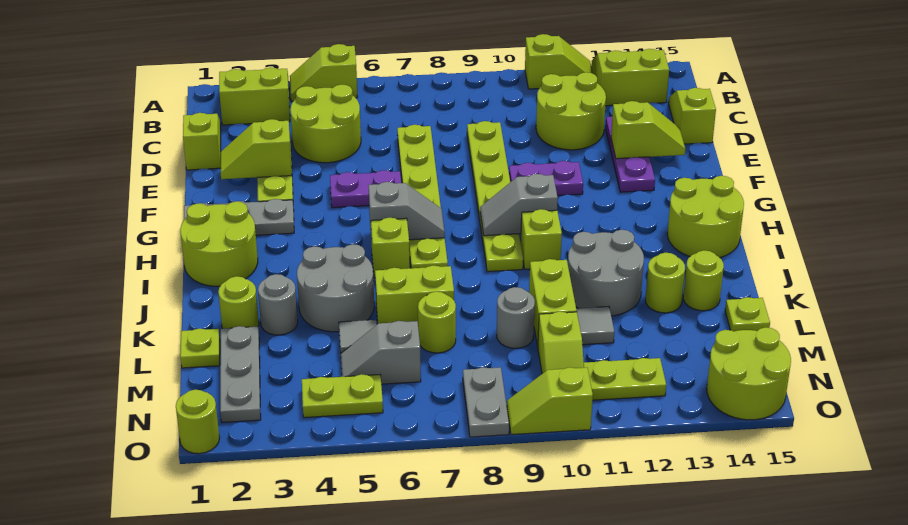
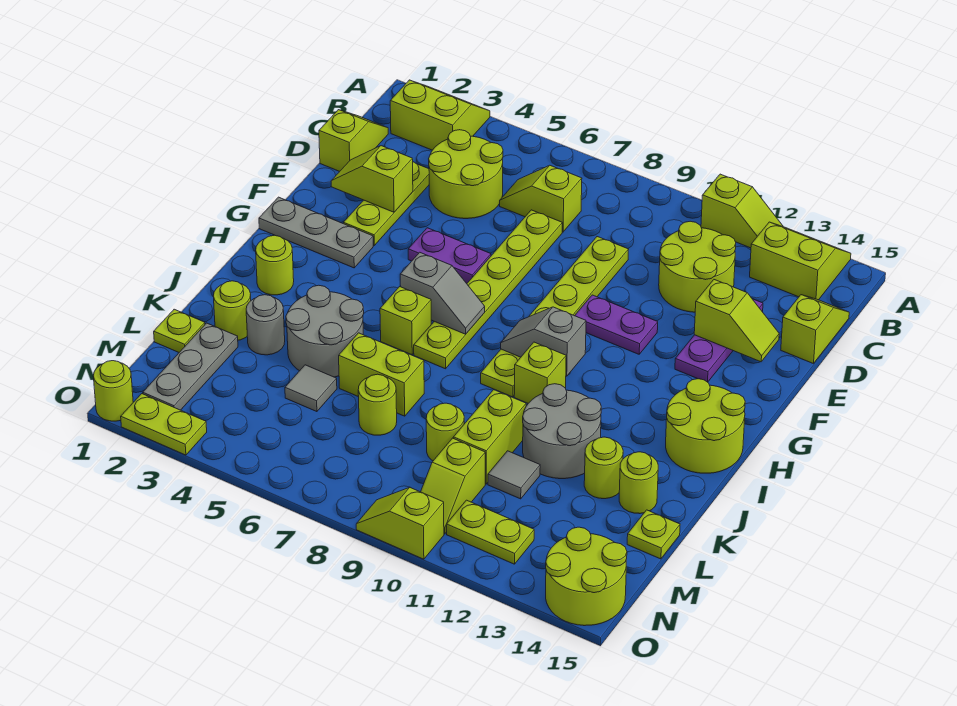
lime slope A4:A5 level 1 top 5 -> lime slope C6:C7 level 1 top 7
lime round brick H1:I2 level 1 -> lime round brick I2 level 1
grey round brick L9 level 1 -> lime round brick L9 level 1
grey slope M5:M6 level 1 top 6 -> none
lime plate N4:N5 level 1 -> lime plate O2:O3 level 1
grey plate N8:O8 level 1 -> none

